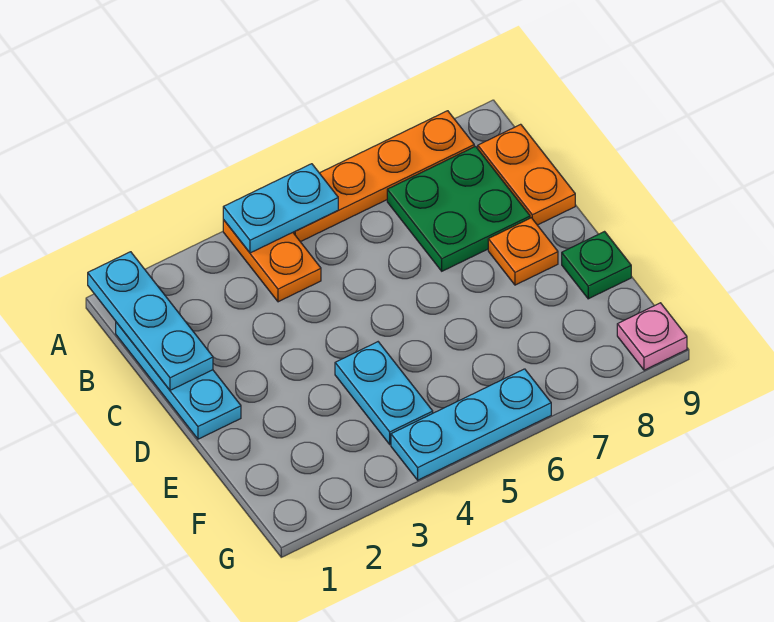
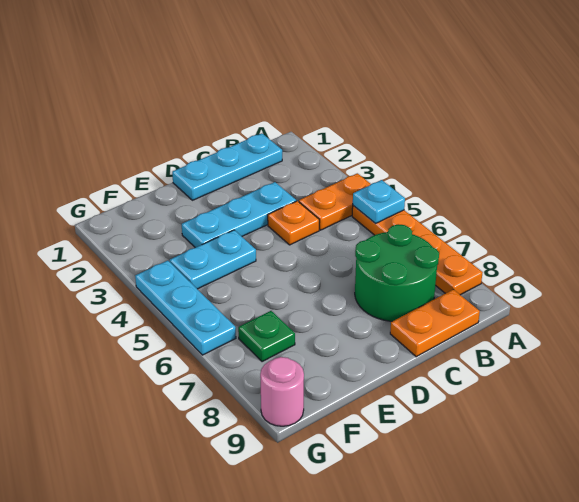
cyan plate A1:C1 level 2 -> cyan plate C3:E3 level 1
cyan plate A4:A5 level 2 -> cyan plate A5 level 2
green plate B7:C8 level 1 -> green round brick B7:C8 level 1
orange plate D8 level 1 -> orange plate C4 level 1
green plate E9 level 1 -> green plate F7 level 1
pink plate G9 level 1 -> pink round brick G9 level 1

